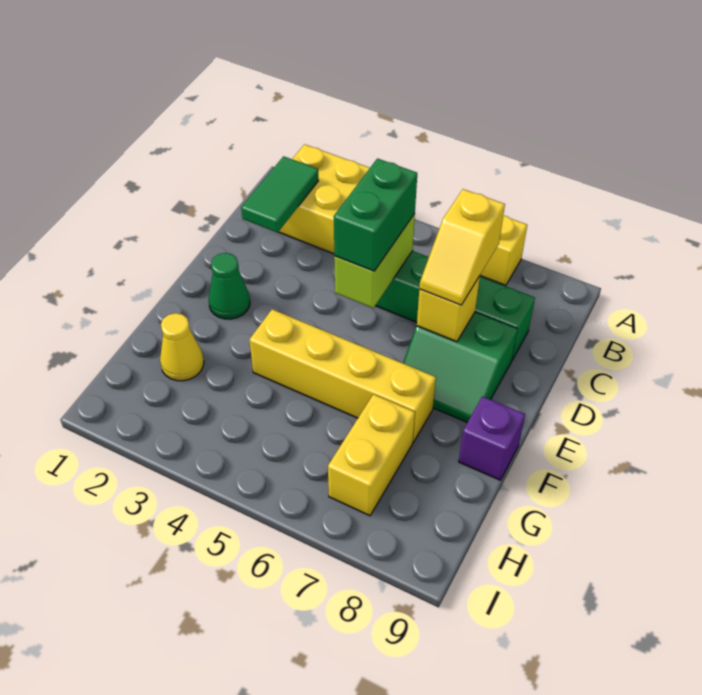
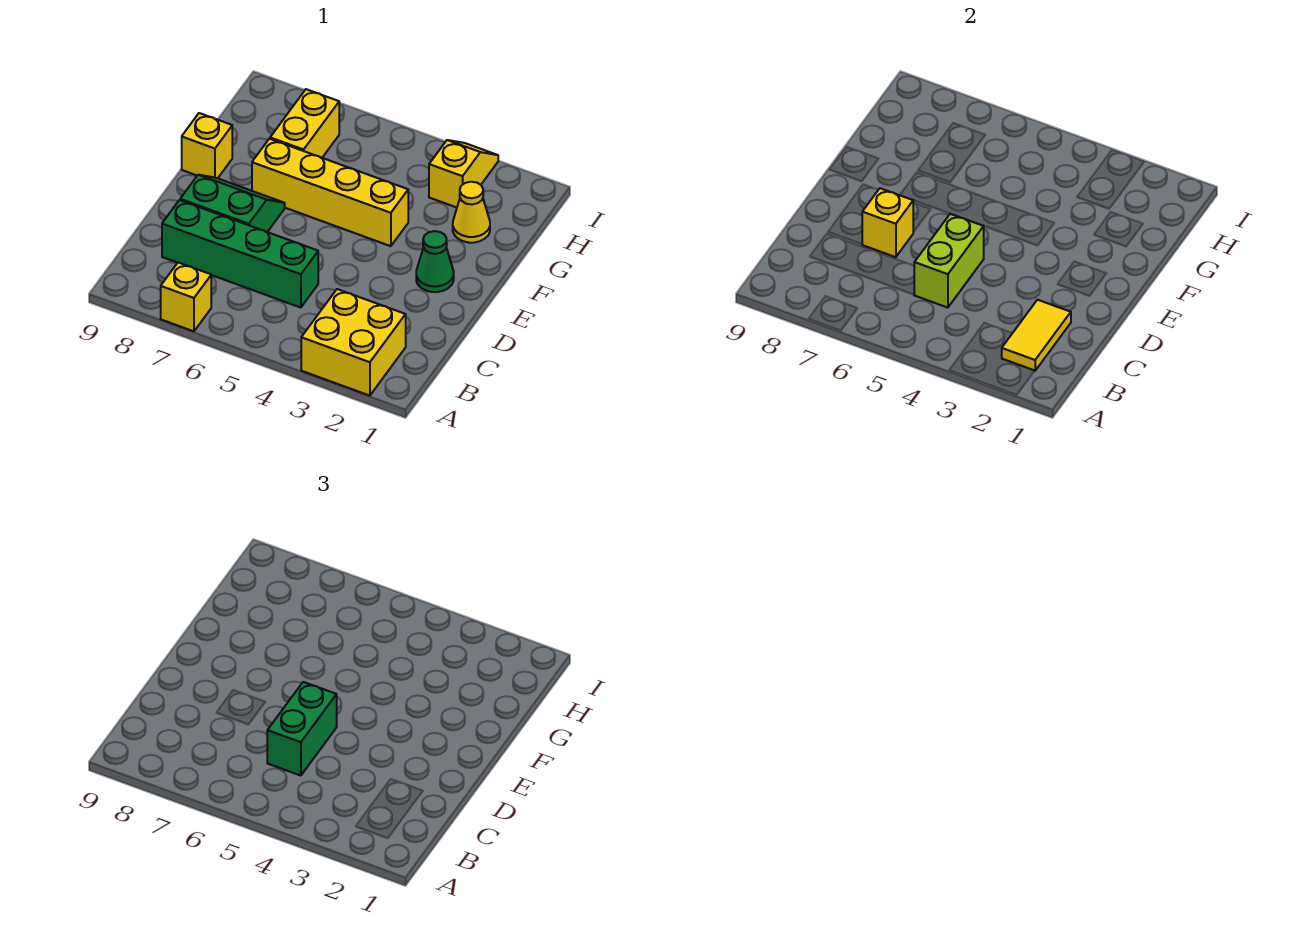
green tile B2:C2 level 2 -> yellow tile B2:C2 level 2
yellow slope C7:D7 level 3 top C -> yellow slope H3:I3 level 1 top H
purple brick F9 level 1 -> yellow brick F9 level 1

